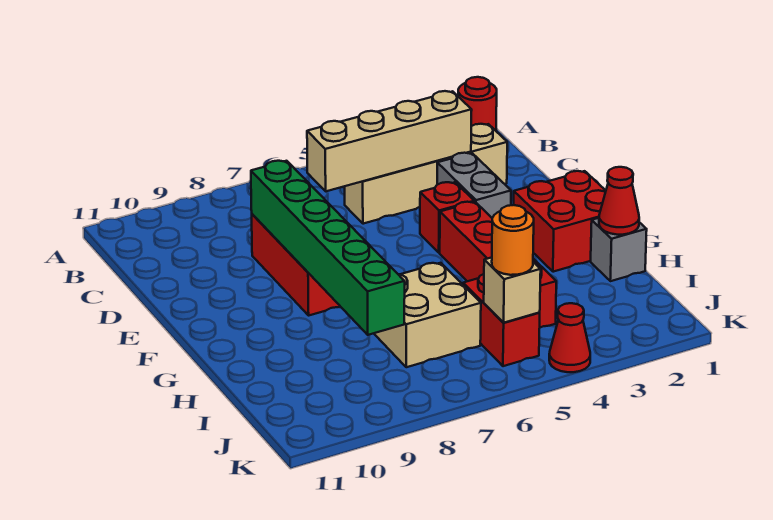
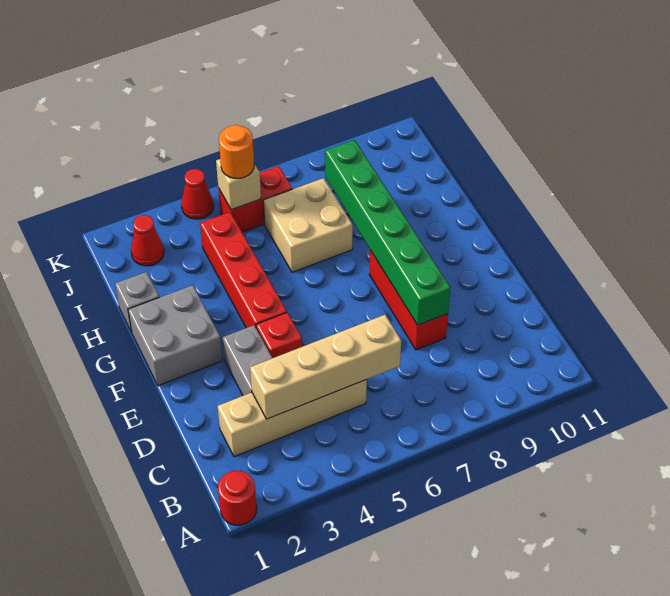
red brick F1:G2 level 1 -> grey brick F1:G2 level 1
red cone H1 level 2 -> red cone J2 level 1
red brick I5:J5 level 1 -> red brick J5:J6 level 1

